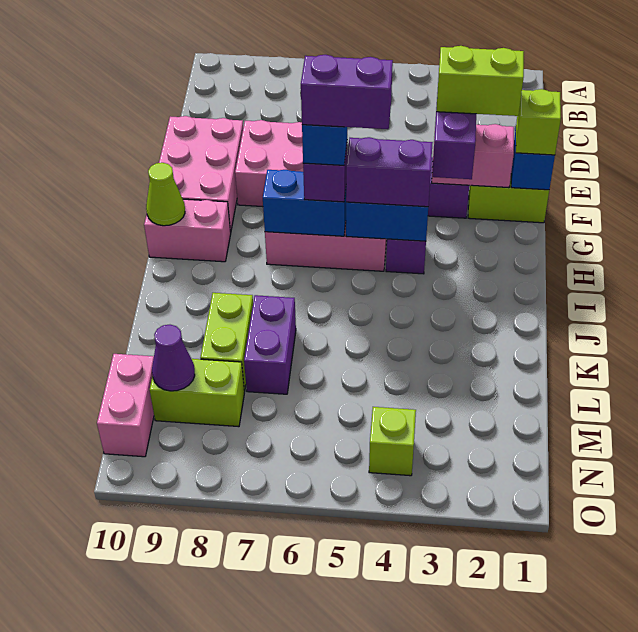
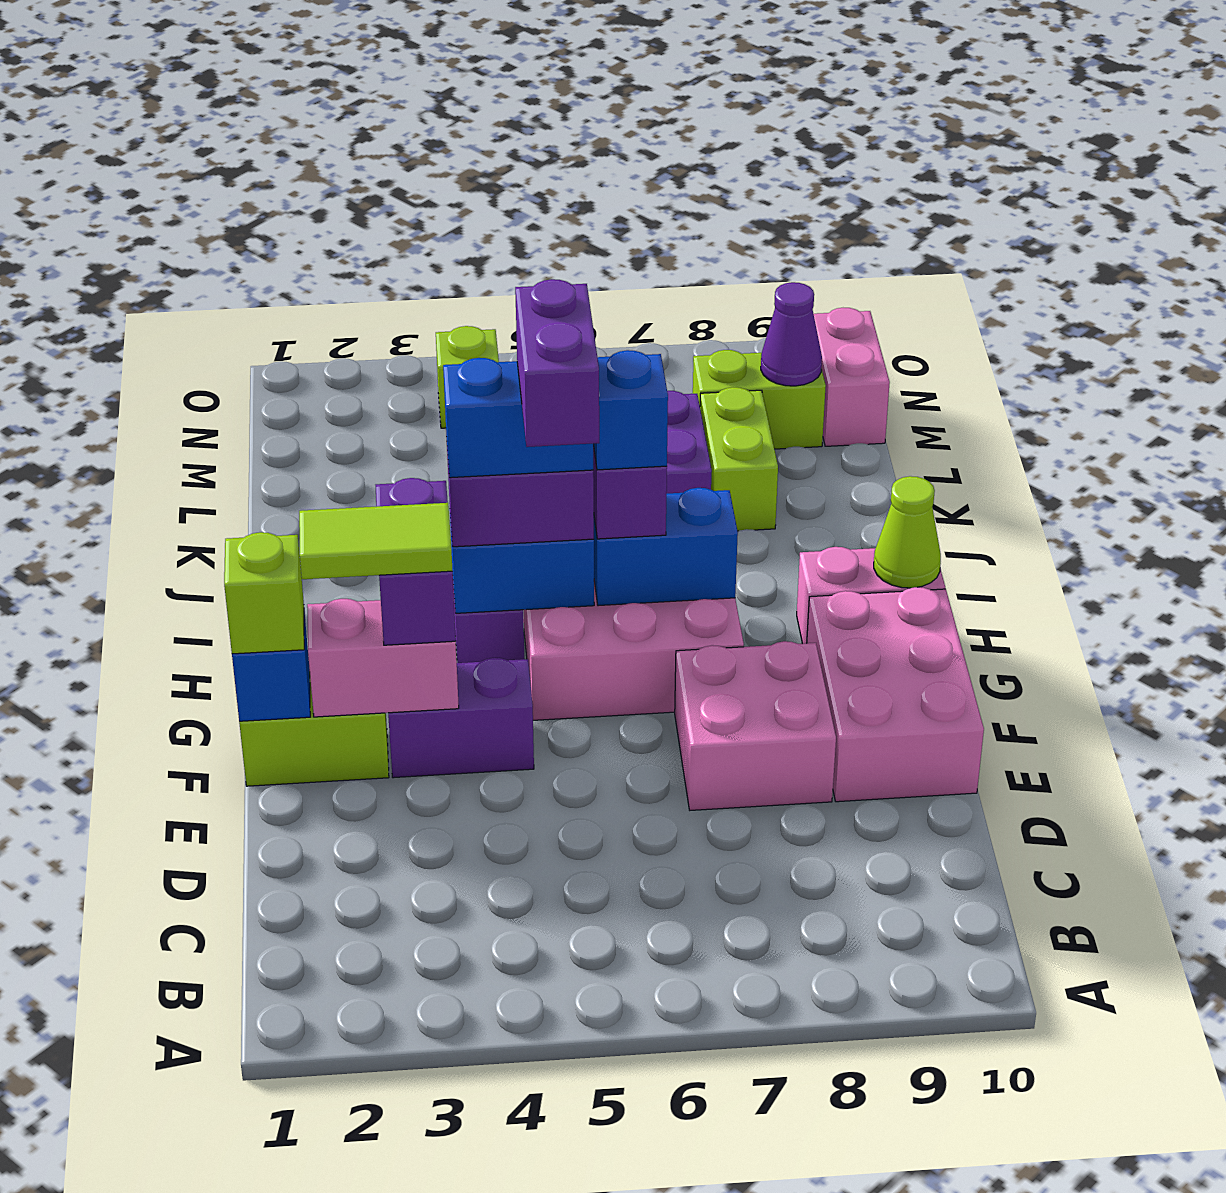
lime brick F2:F3 level 4 -> lime tile F2:F3 level 4
none -> blue brick H4:H5 level 4
purple brick H5:H6 level 5 -> purple brick G5:H5 level 5

